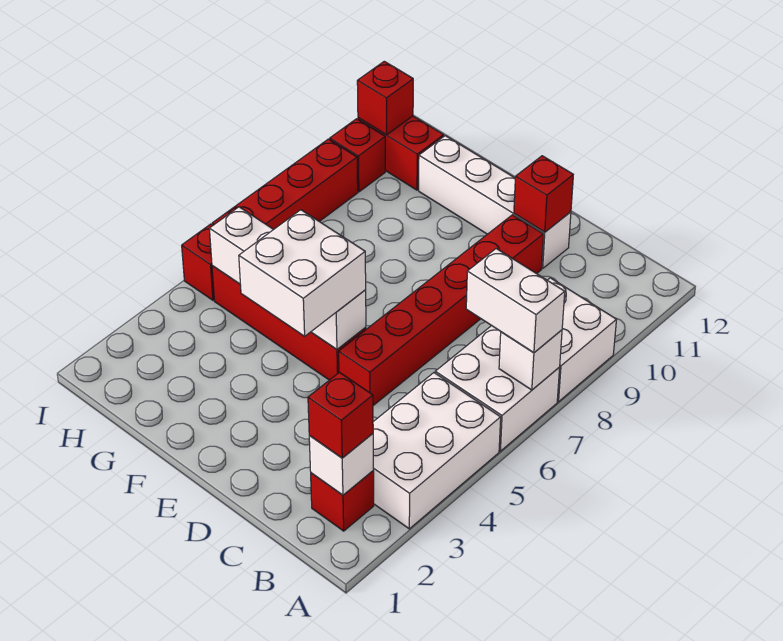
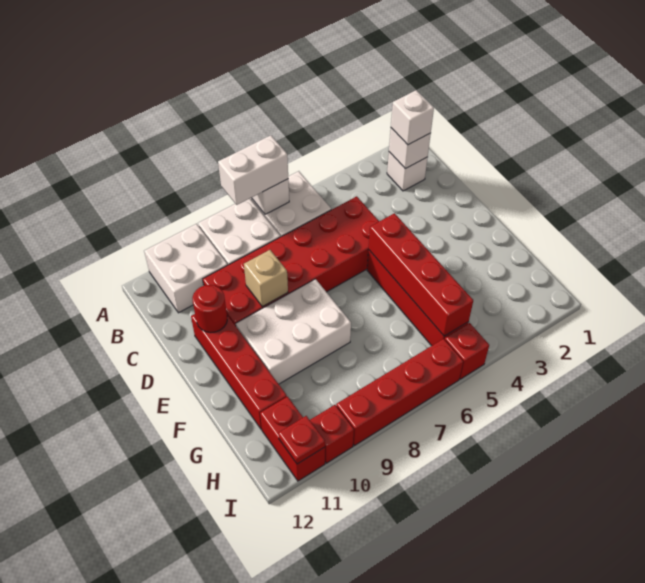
white brick A3:B5 level 1 -> white brick E8:F10 level 1
white brick A7:B7 level 3 -> white brick A7:A8 level 3
red brick B2 level 1 -> white brick B2 level 1
red brick B2 level 3 -> white brick B2 level 3
red brick D5:D10 level 1 -> red brick C5:D10 level 1
none -> tan brick D9 level 2
white brick D11:G11 level 1 -> red brick D11:G11 level 1
red brick D11 level 2 -> red round brick D11 level 2
white brick E4:F5 level 3 -> white brick A10:B11 level 1
white brick E5:H5 level 2 -> red brick E5:H5 level 2
red brick I11 level 2 -> red plate I11 level 2

